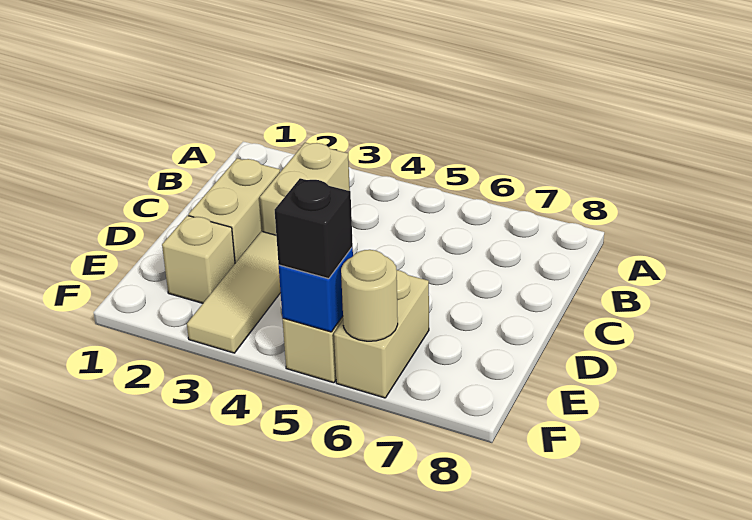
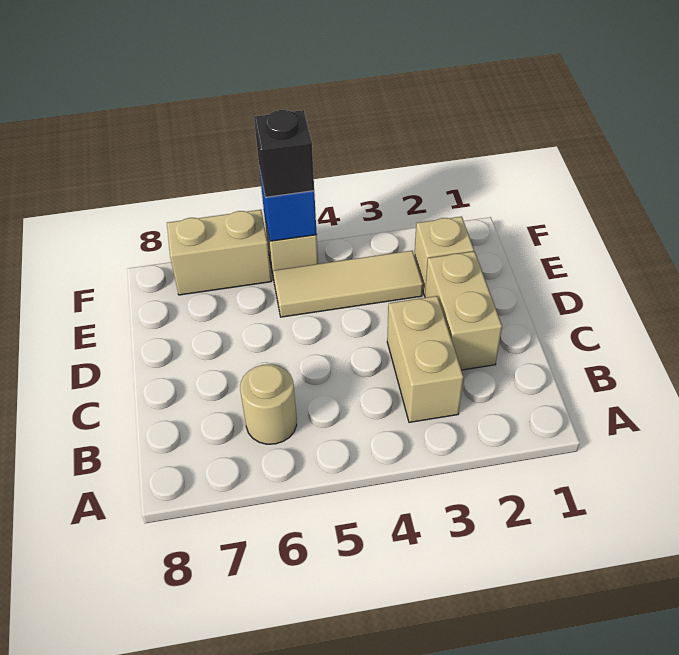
tan tile D3:F3 level 1 -> tan tile E3:E5 level 1
tan brick E6:F6 level 1 -> tan brick F6:F7 level 1
tan round brick F6 level 2 -> tan round brick B6 level 1

